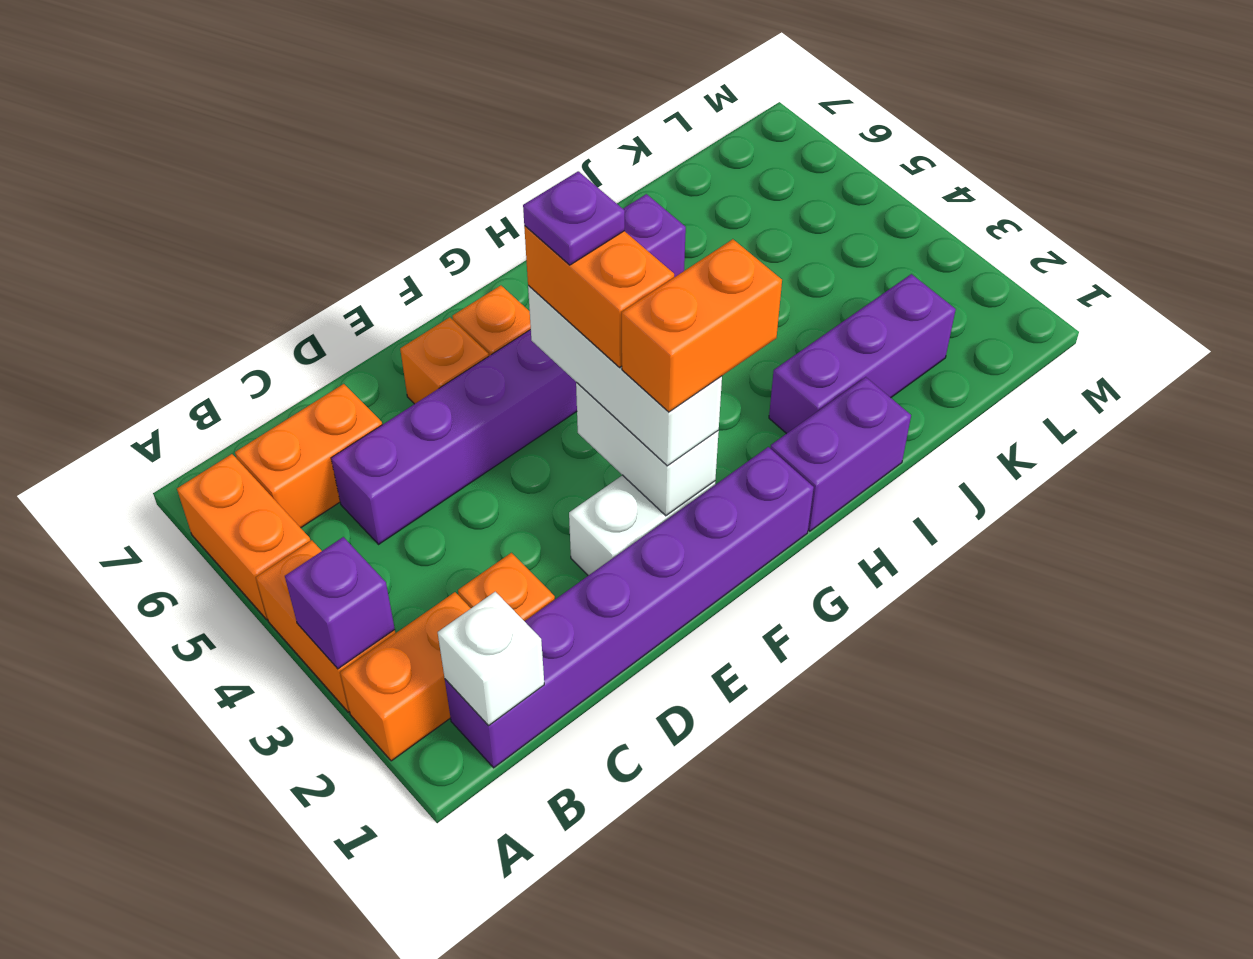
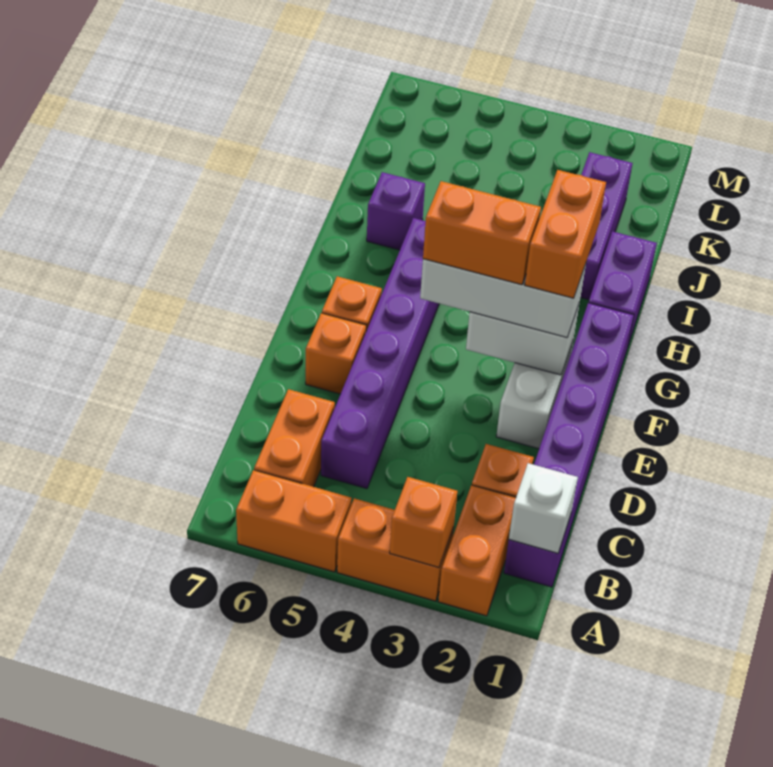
purple brick A3 level 2 -> orange brick A3 level 2
purple plate F4 level 5 -> none

